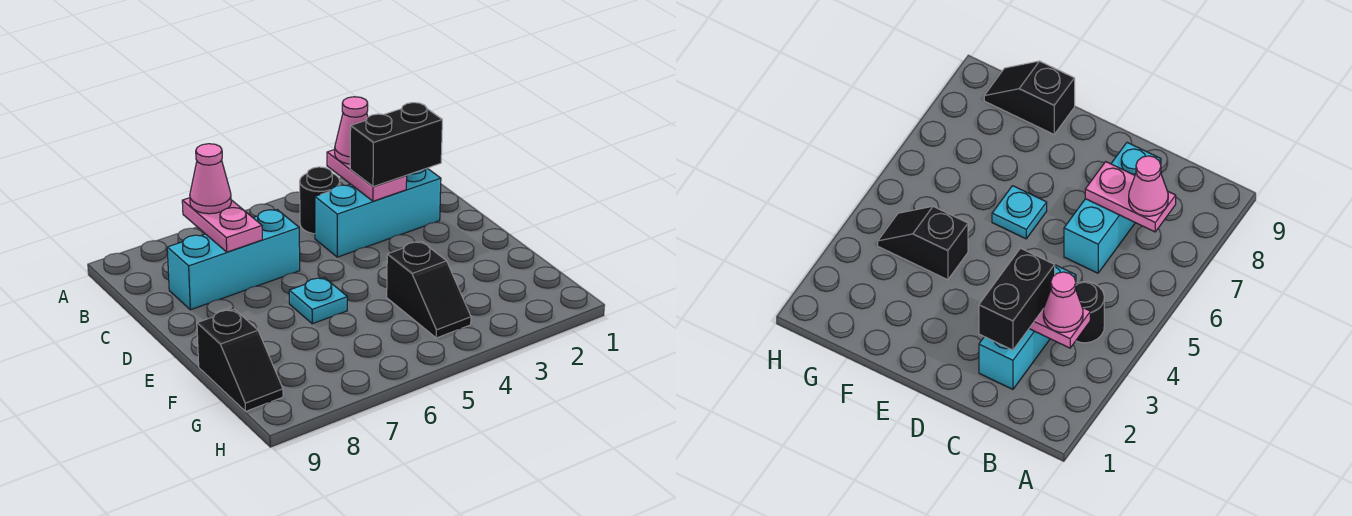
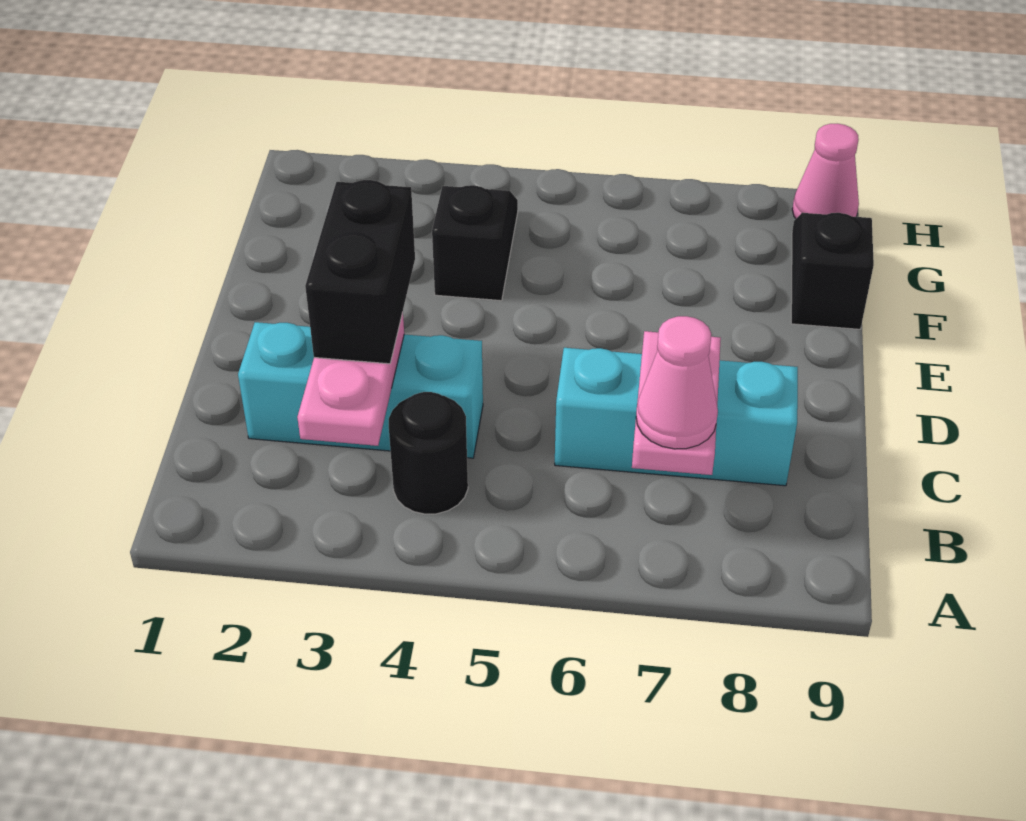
pink cone B3 level 3 -> pink cone H9 level 1
black brick C2:C3 level 3 -> black brick C3:D3 level 3
cyan plate E6 level 1 -> none

